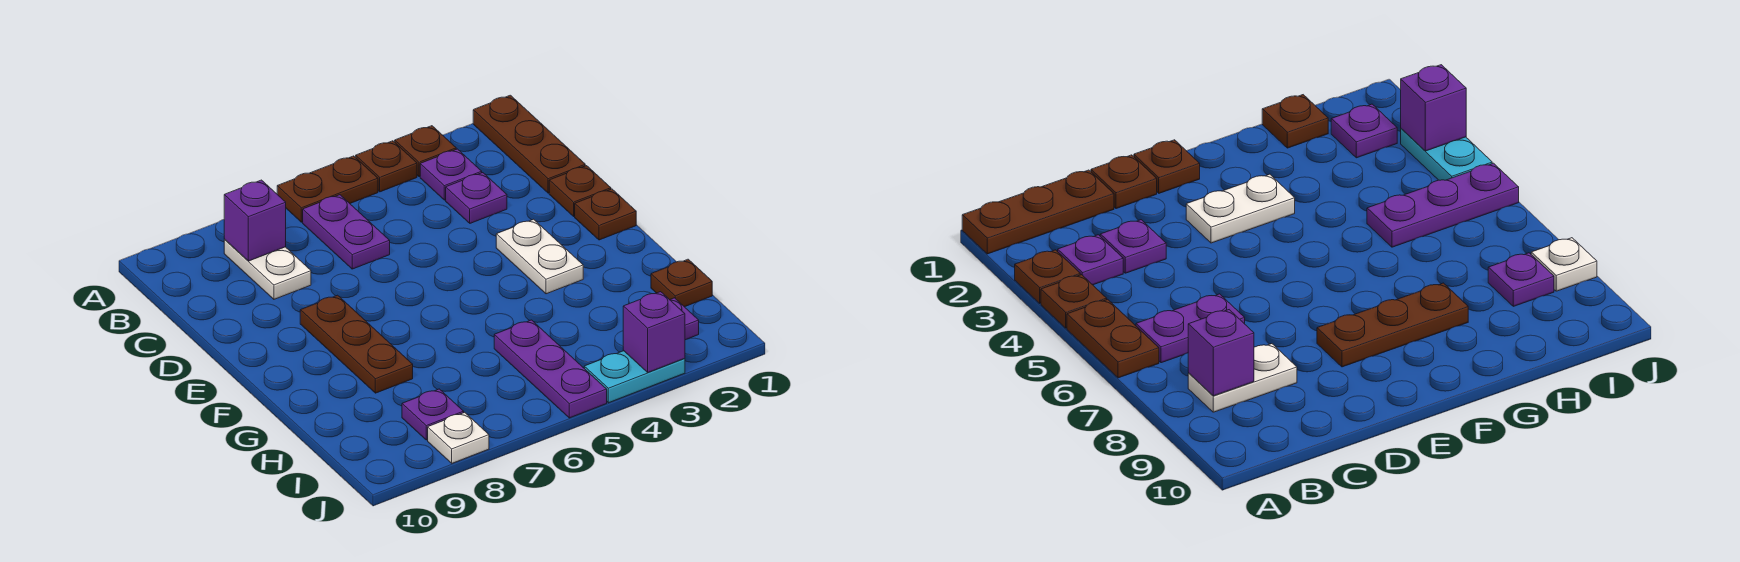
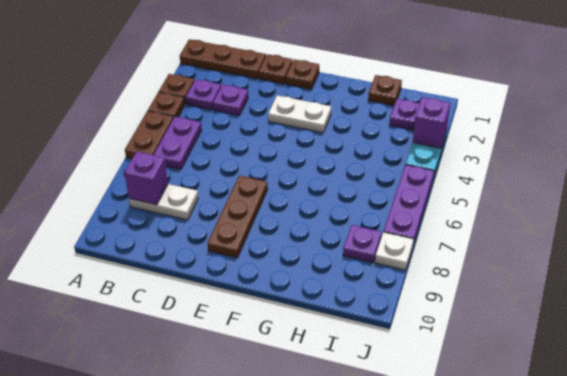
purple plate B6:C6 level 1 -> purple plate B5:B6 level 1
brown plate E8:G8 level 1 -> brown plate E7:E9 level 1
purple plate H5:J5 level 1 -> purple plate J5:J7 level 1

